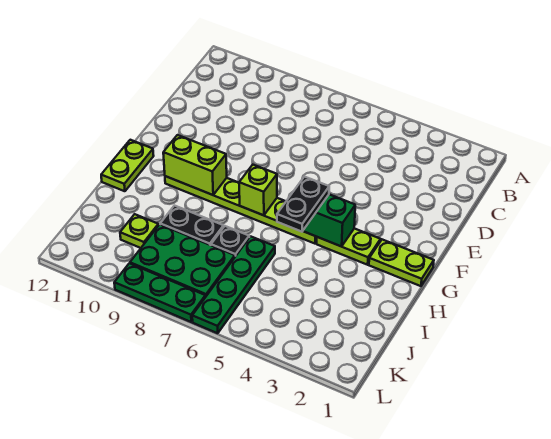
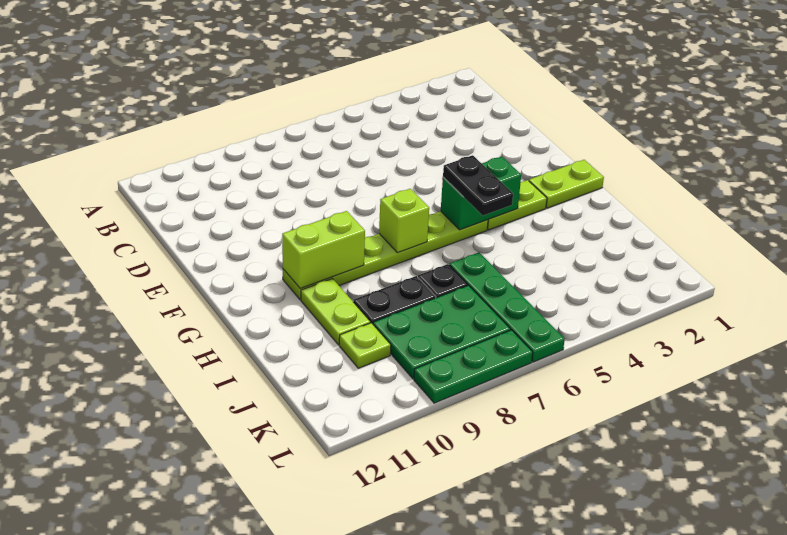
lime plate G12:H12 level 1 -> lime plate H10:I10 level 1

